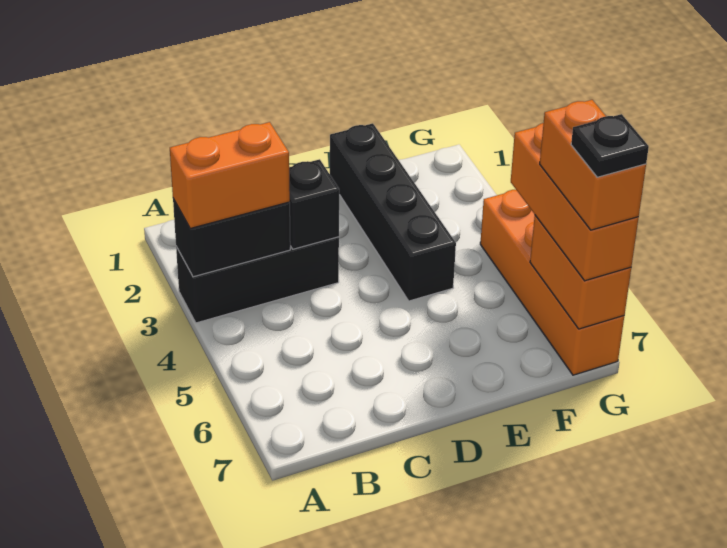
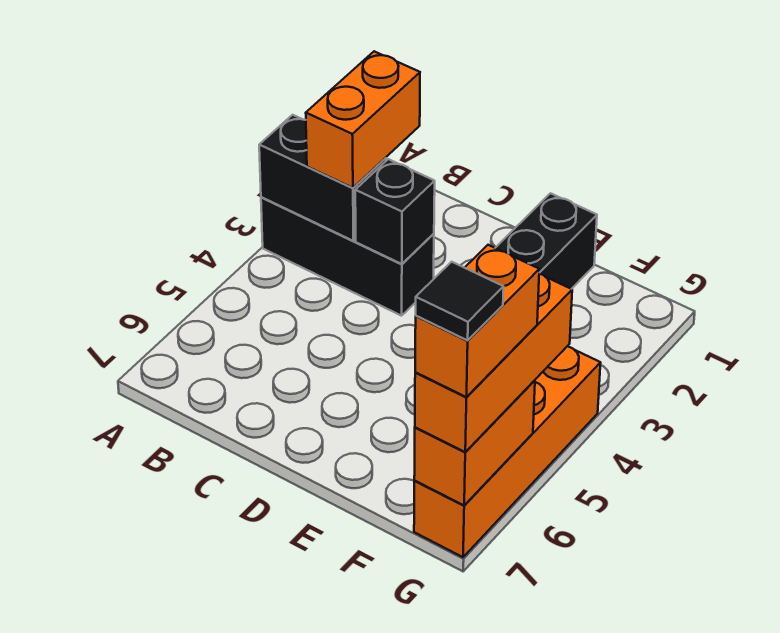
orange brick A3:B3 level 3 -> orange brick B2:B3 level 3
black plate G7 level 5 -> black tile G7 level 5

